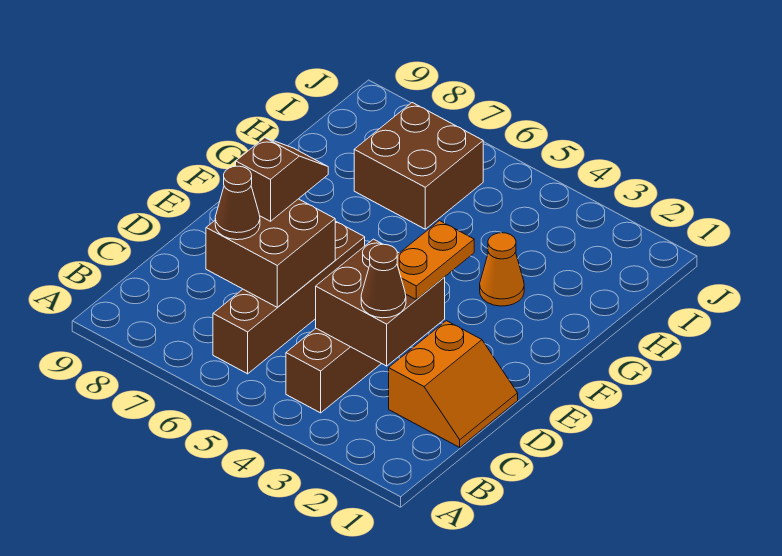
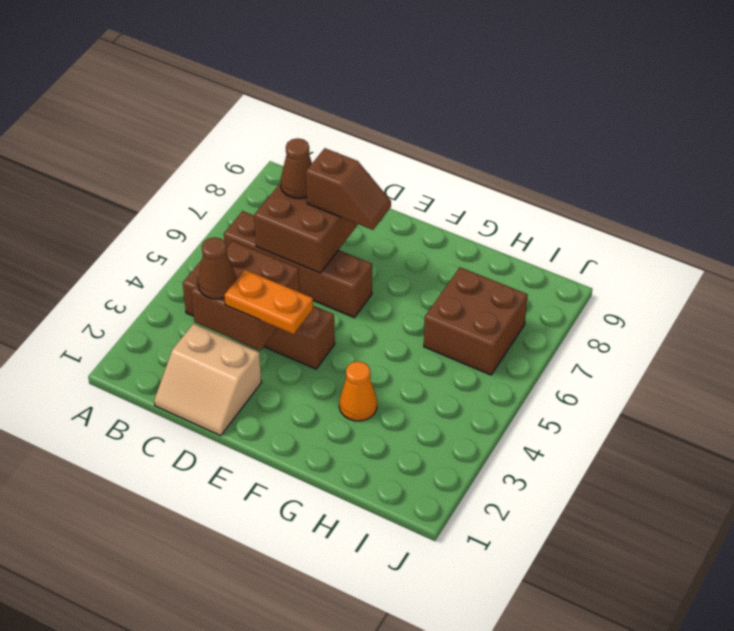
orange slope C1:D2 level 1 top 2 -> tan slope C1:D2 level 1 top 2

